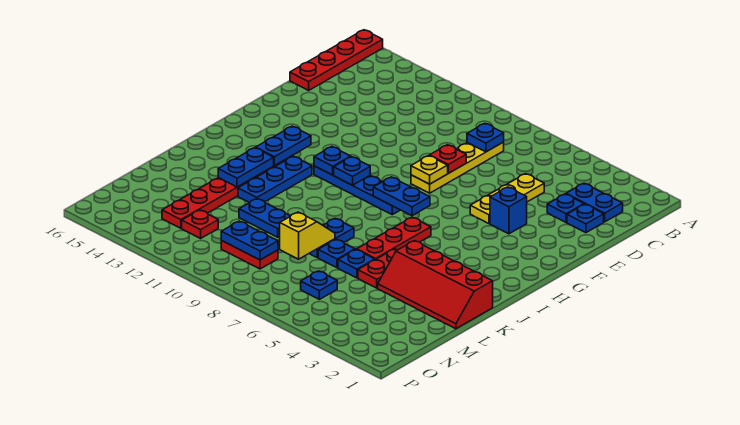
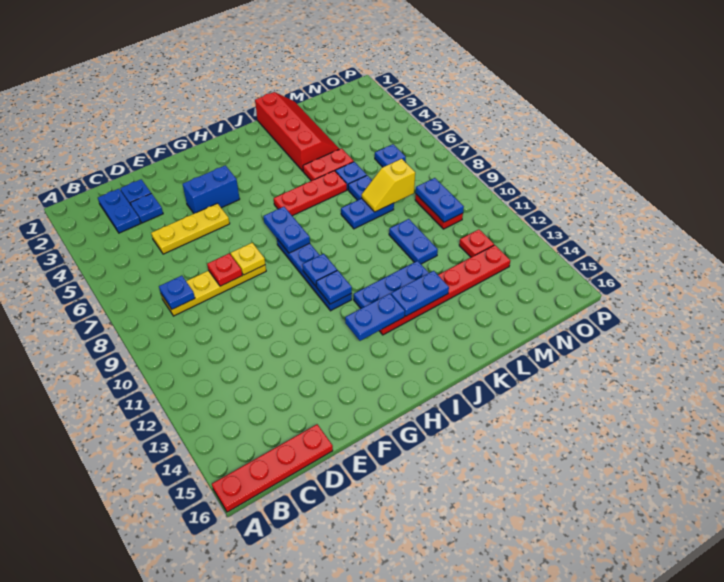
blue brick F4 level 1 -> blue brick F4:G4 level 1

